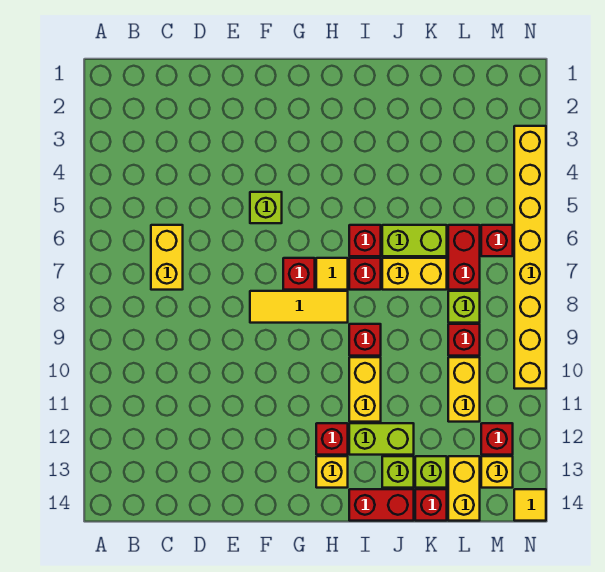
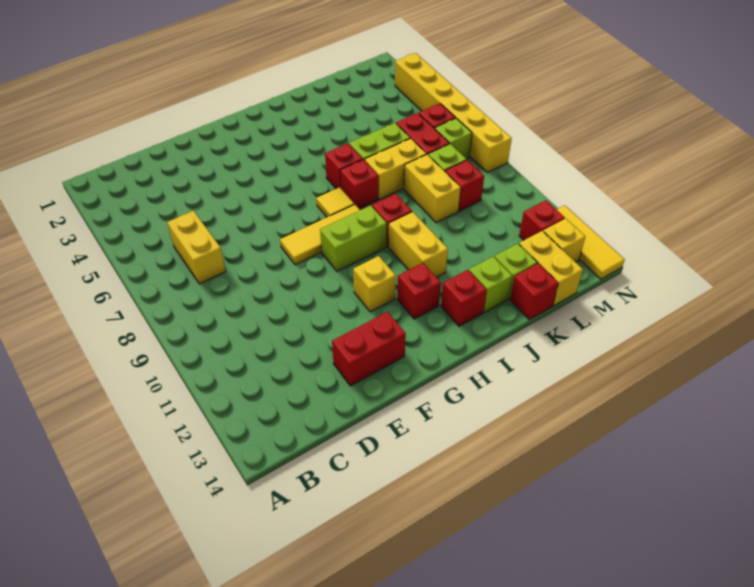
lime brick F5 level 1 -> lime brick M7 level 1
red brick G7 level 1 -> red brick I13 level 1
yellow brick H13 level 1 -> yellow brick G11 level 1
lime brick I12:J12 level 1 -> lime brick G9:H9 level 1
red brick I14:J14 level 1 -> red brick E13:F13 level 1
yellow brick L10:L11 level 1 -> yellow brick K8:K9 level 1
yellow brick N3:N10 level 1 -> yellow brick N3:N8 level 1
yellow tile N14 level 1 -> yellow tile N12:N14 level 1

